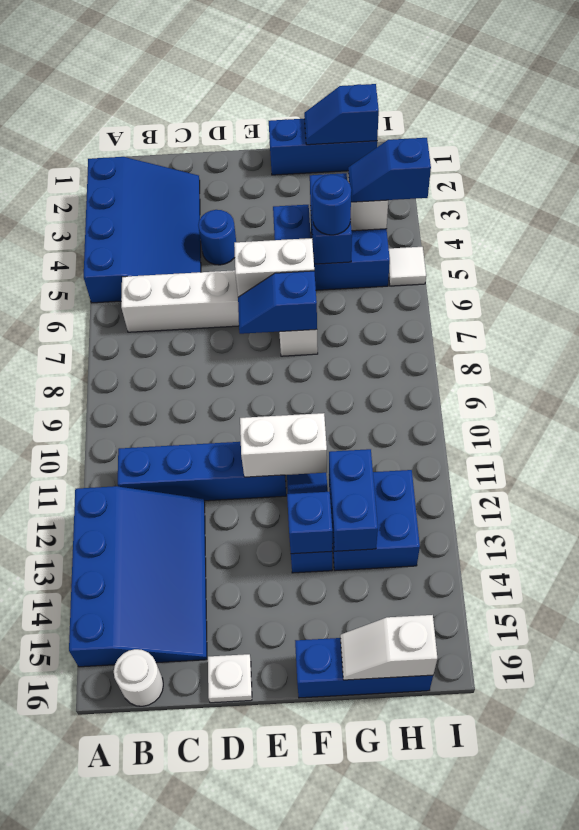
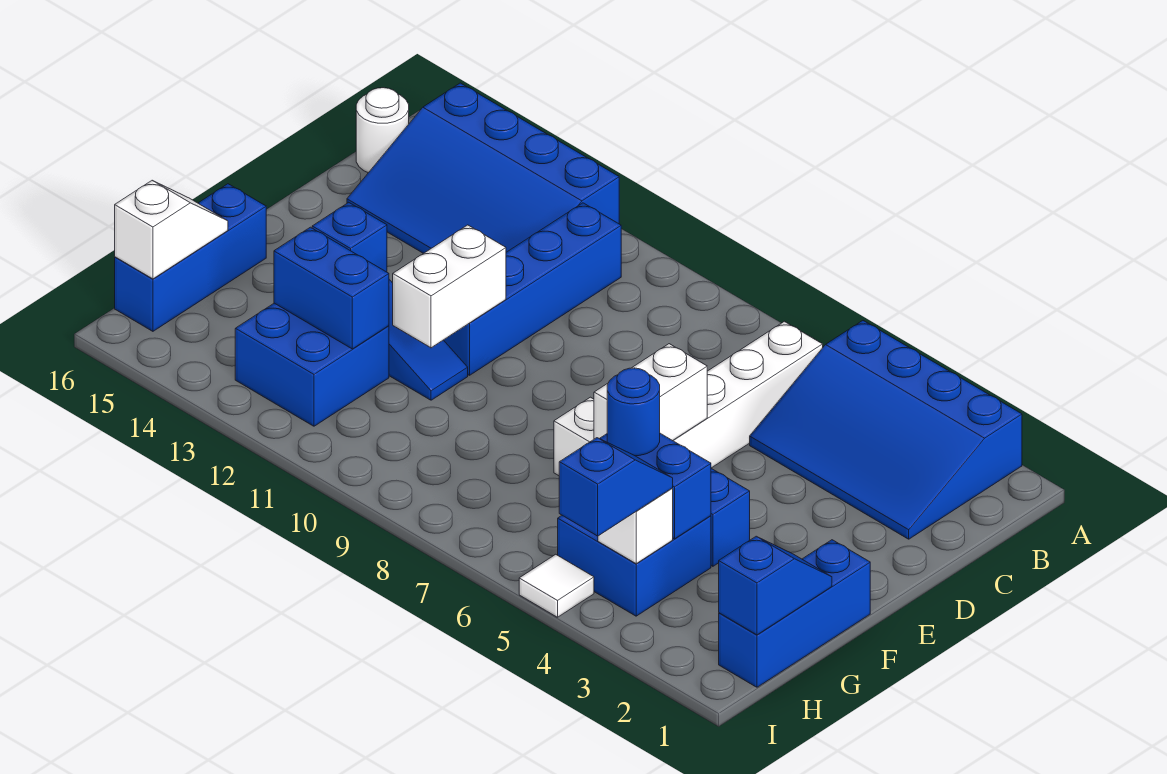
blue round brick D4 level 1 -> none
white plate D16 level 1 -> none
blue slope E7:F7 level 2 top F -> none

